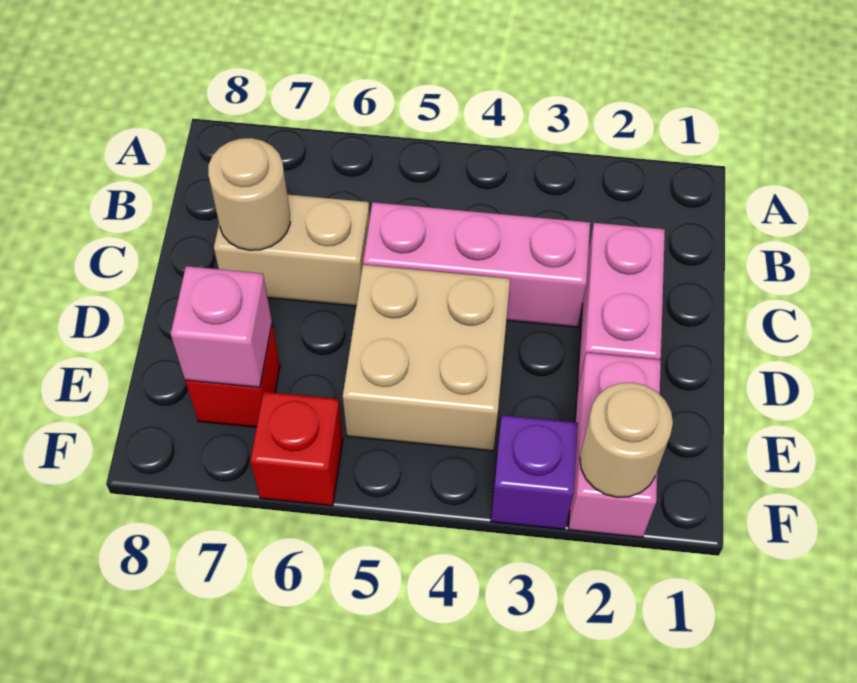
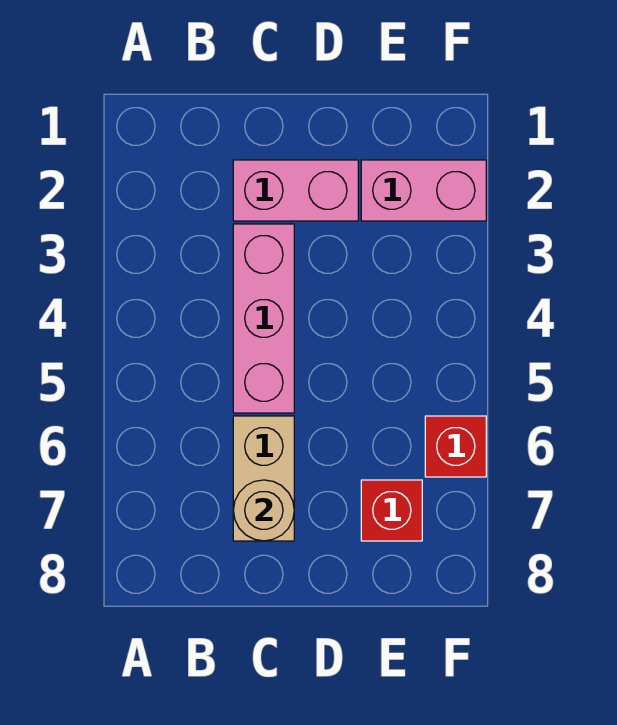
tan brick D4:E5 level 1 -> none
pink brick E7 level 2 -> none
tan round brick F2 level 2 -> none
purple brick F3 level 1 -> none

